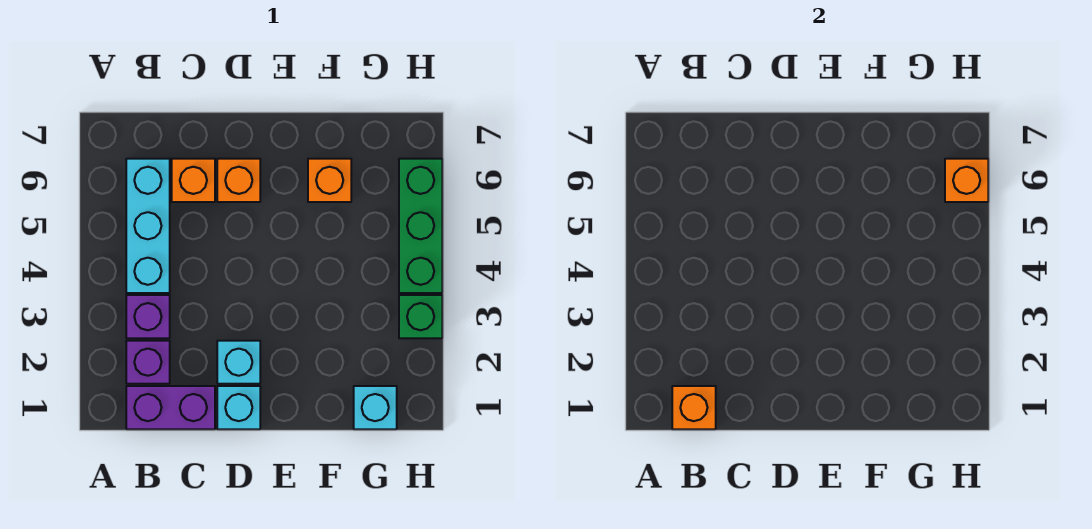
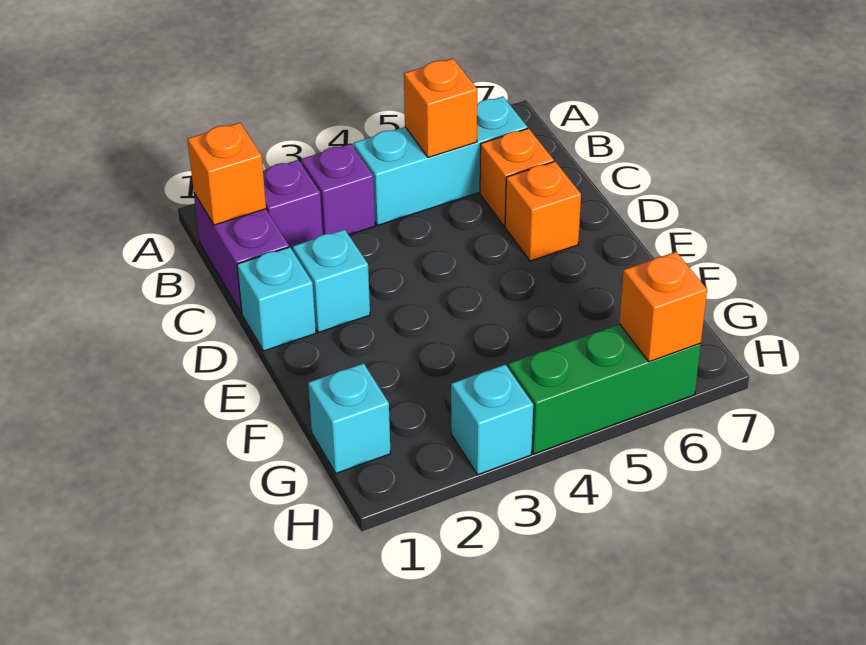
orange brick F6 level 1 -> orange brick B5 level 2
green brick H3 level 1 -> cyan brick H3 level 1

